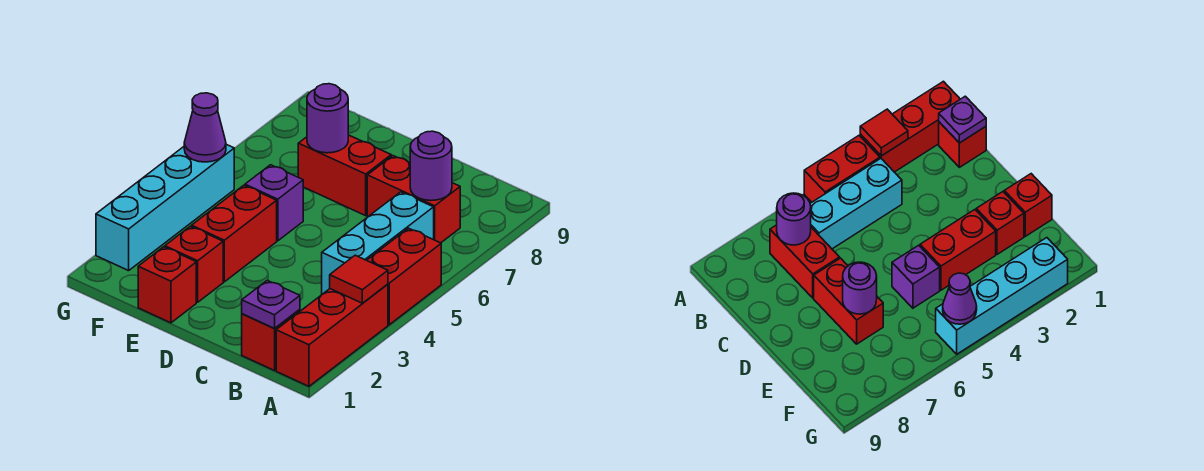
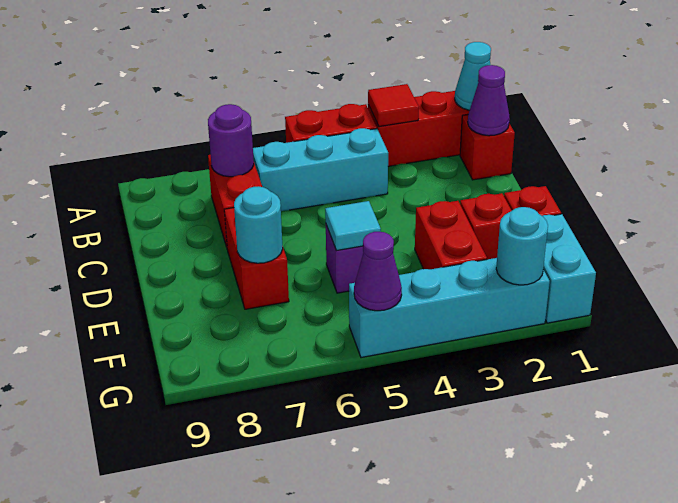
none -> cyan cone A1 level 2
purple plate B1 level 2 -> purple cone B1 level 2
red brick E3:E4 level 1 -> red brick E3:F3 level 1
none -> cyan tile E5 level 2
purple round brick E7 level 2 -> cyan round brick E7 level 2
none -> cyan brick F1:G1 level 1
none -> cyan round brick G2 level 2

